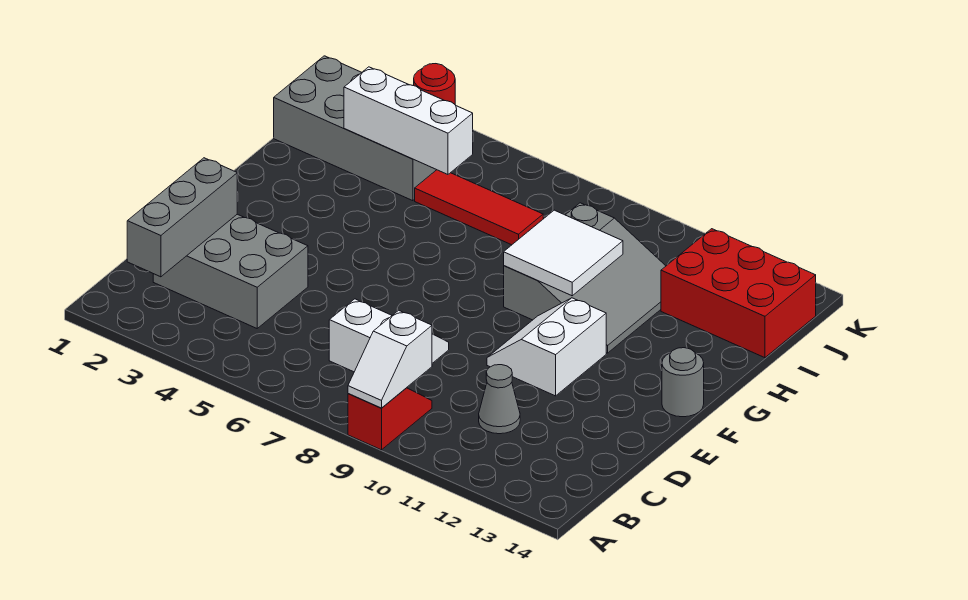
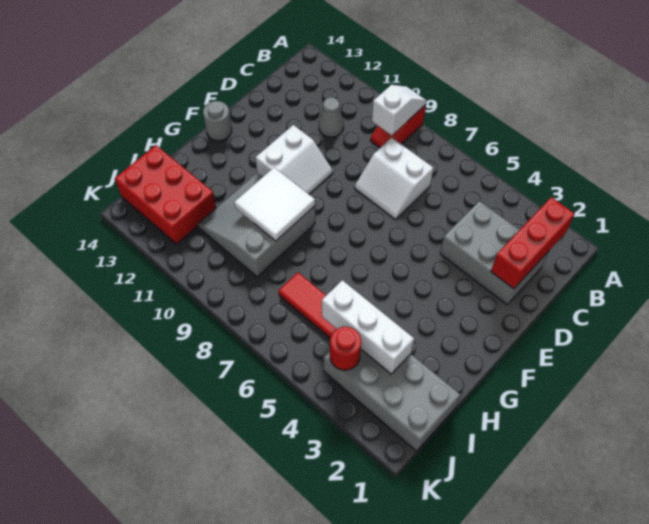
grey brick B2:D2 level 2 -> red brick B2:D2 level 2

